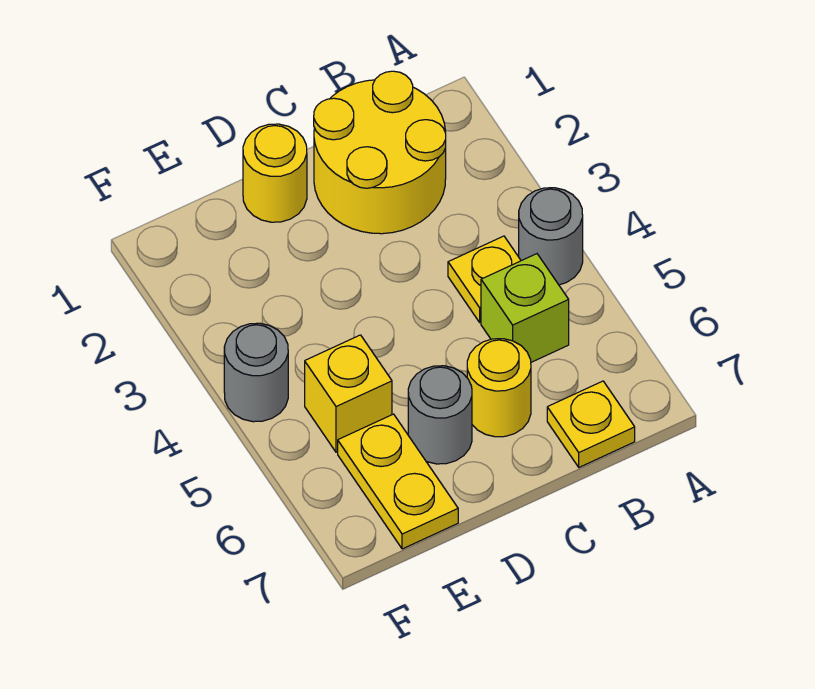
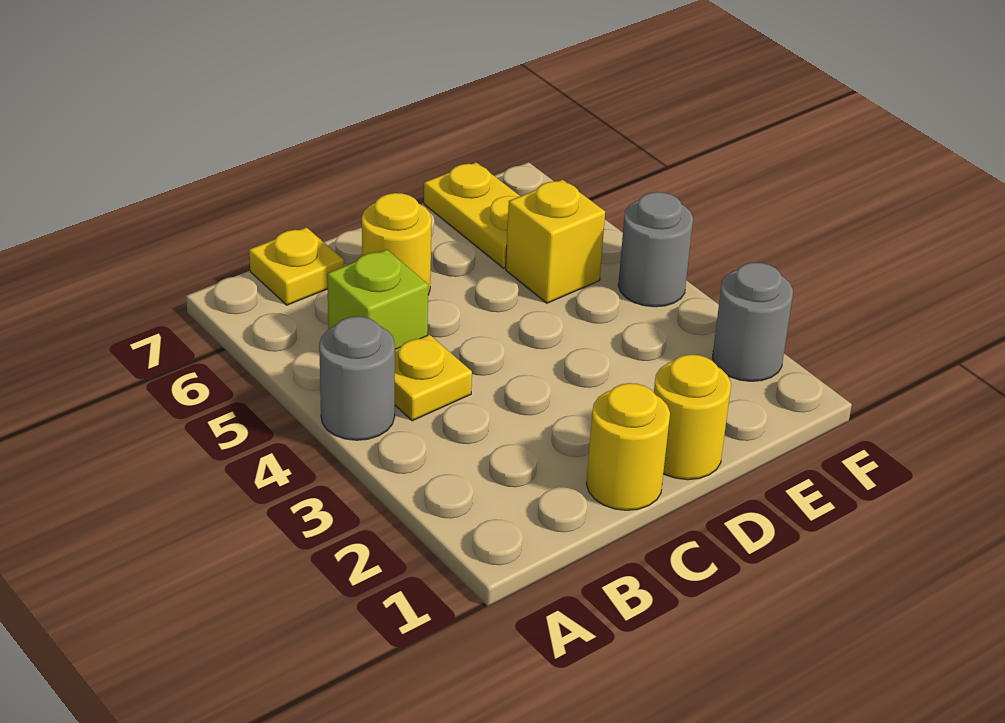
yellow round brick B1:C2 level 1 -> yellow round brick C1 level 1
grey round brick D6 level 1 -> grey round brick F2 level 1

